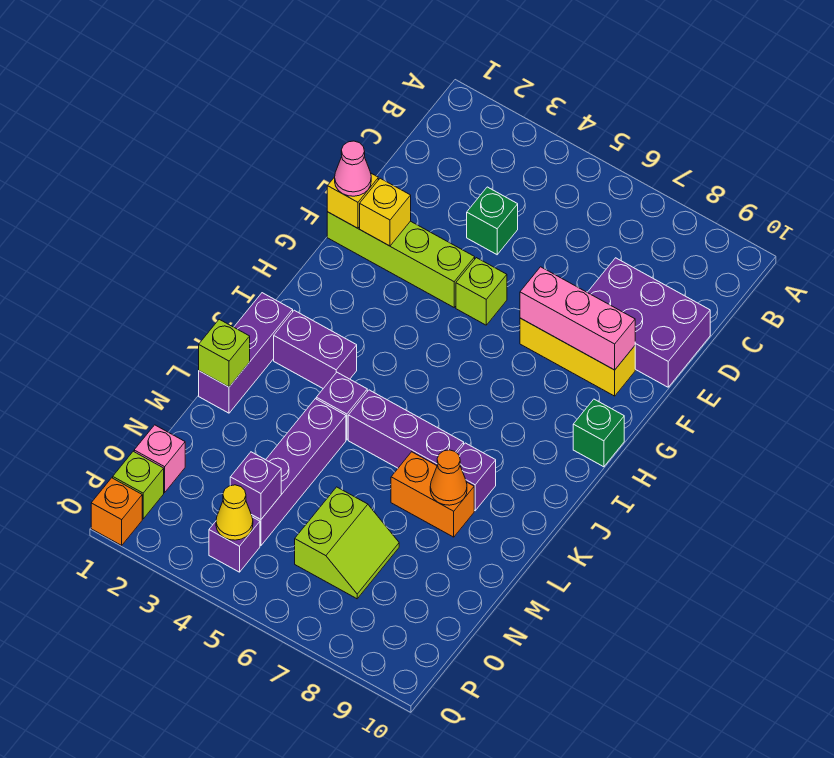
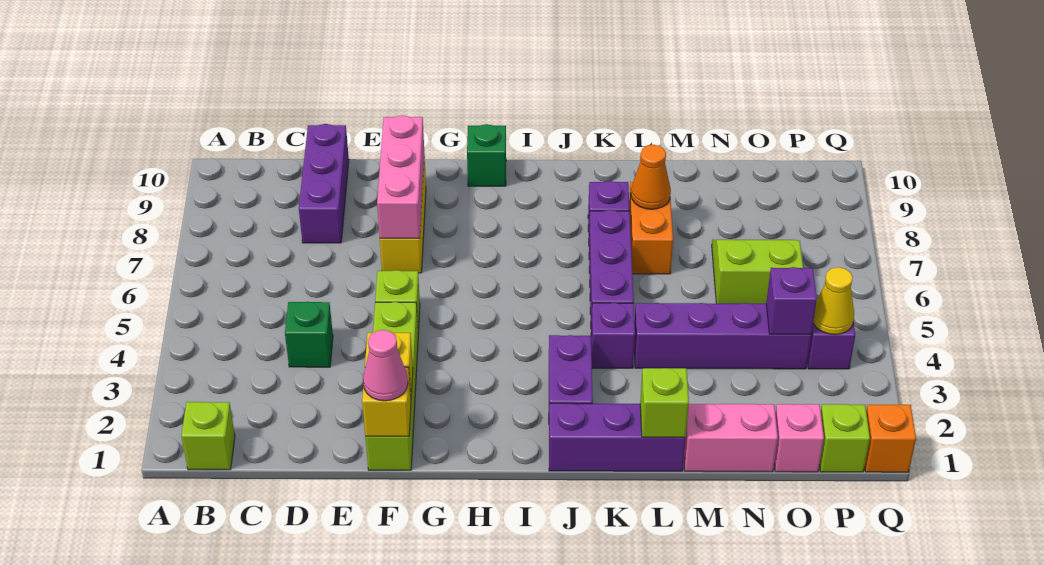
none -> lime brick B1 level 1
purple brick D8:E10 level 1 -> purple brick D8:D10 level 1
none -> pink brick M1:N1 level 1

